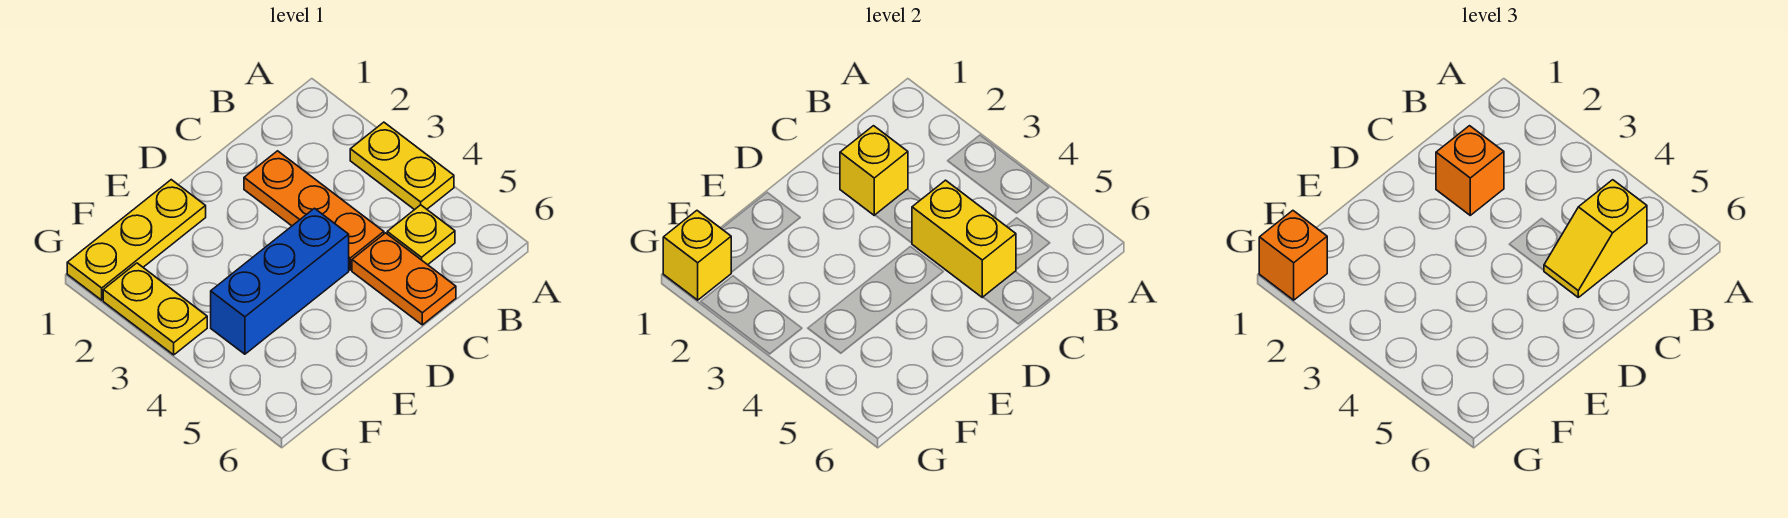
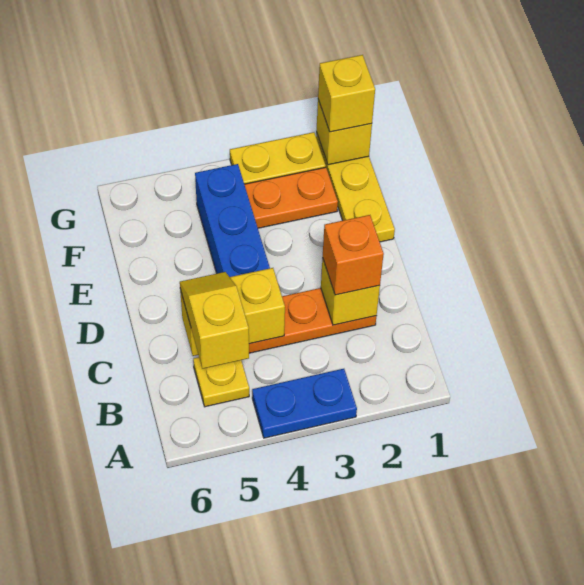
yellow plate A3:A4 level 1 -> blue plate A3:A4 level 1
orange plate C5:C6 level 1 -> orange plate F2:F3 level 1
orange brick G1 level 3 -> yellow brick G1 level 3

